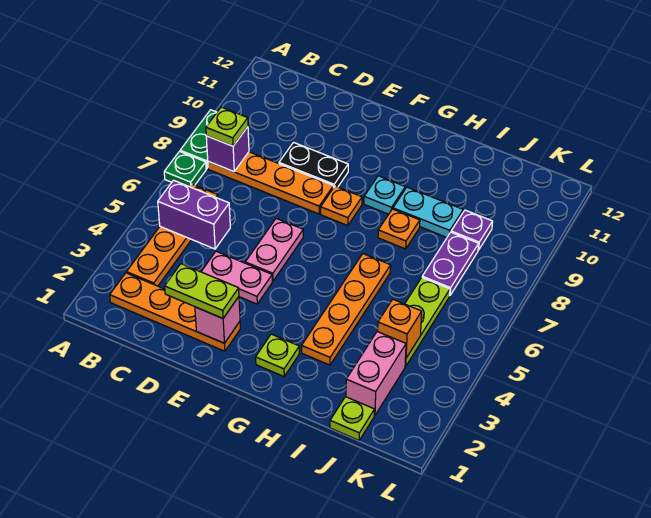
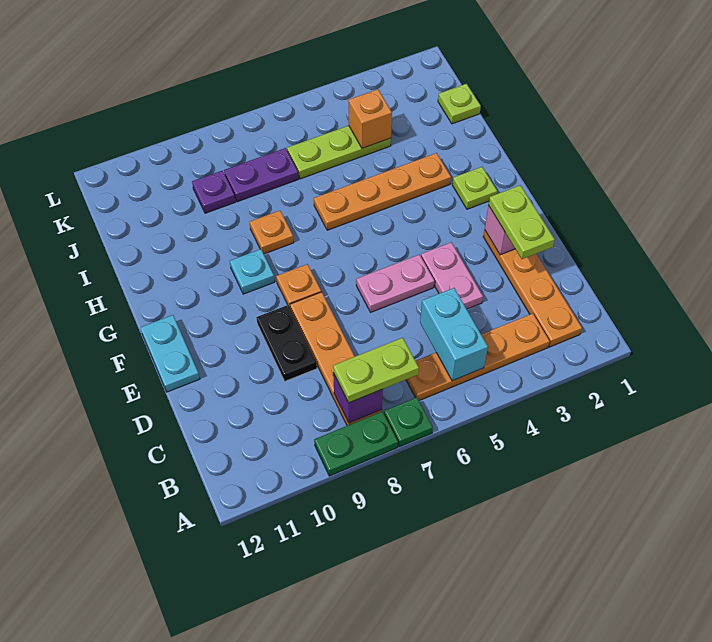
purple brick B5:C5 level 2 -> cyan brick B5:C5 level 2
lime plate B8 level 3 -> lime plate B7:B8 level 3
cyan plate H9:I9 level 1 -> cyan plate E12:F12 level 1
pink brick J2:J3 level 1 -> none

